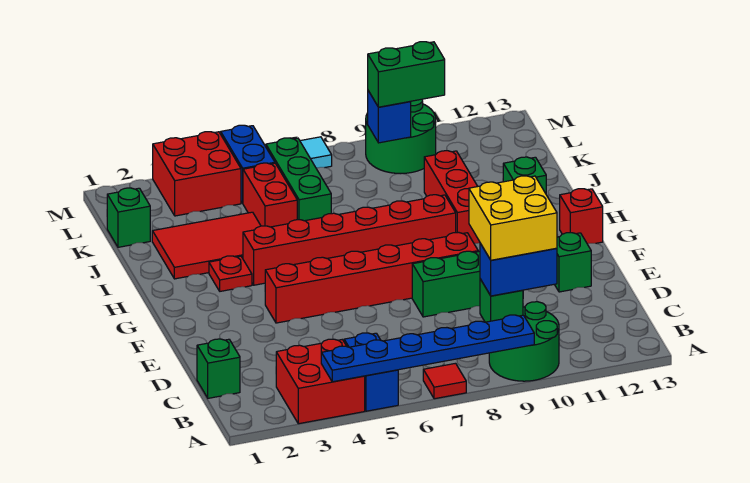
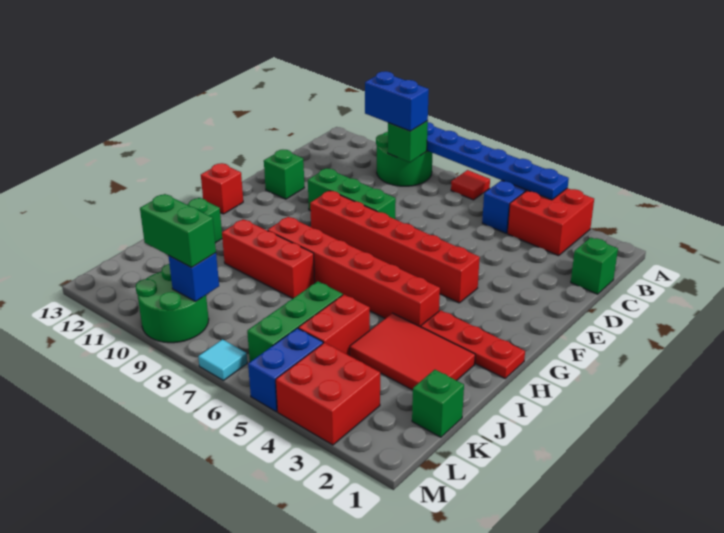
yellow brick B9:C10 level 4 -> none
red plate H3 level 1 -> red plate H1:H3 level 1
red brick H10:J10 level 1 -> red brick I8:I10 level 1

